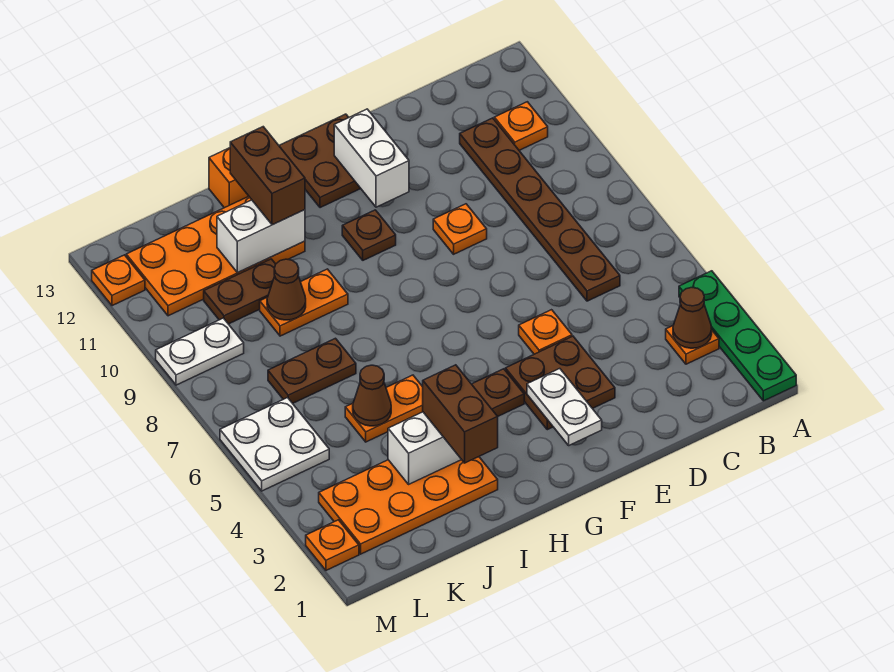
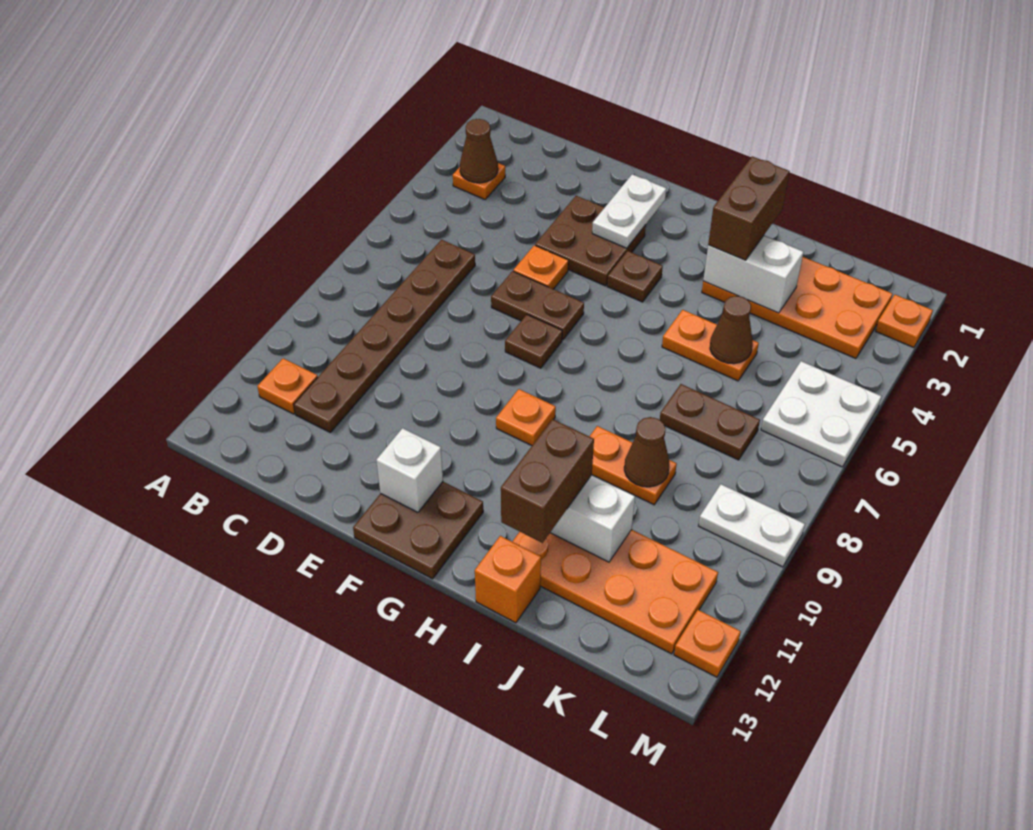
green plate A1:A4 level 1 -> none
orange plate E9 level 1 -> orange plate G9 level 1
white brick F11:F12 level 2 -> white brick F12 level 2
brown plate G10 level 1 -> brown plate F7 level 1
brown plate J10:K10 level 1 -> brown plate E6:F6 level 1

